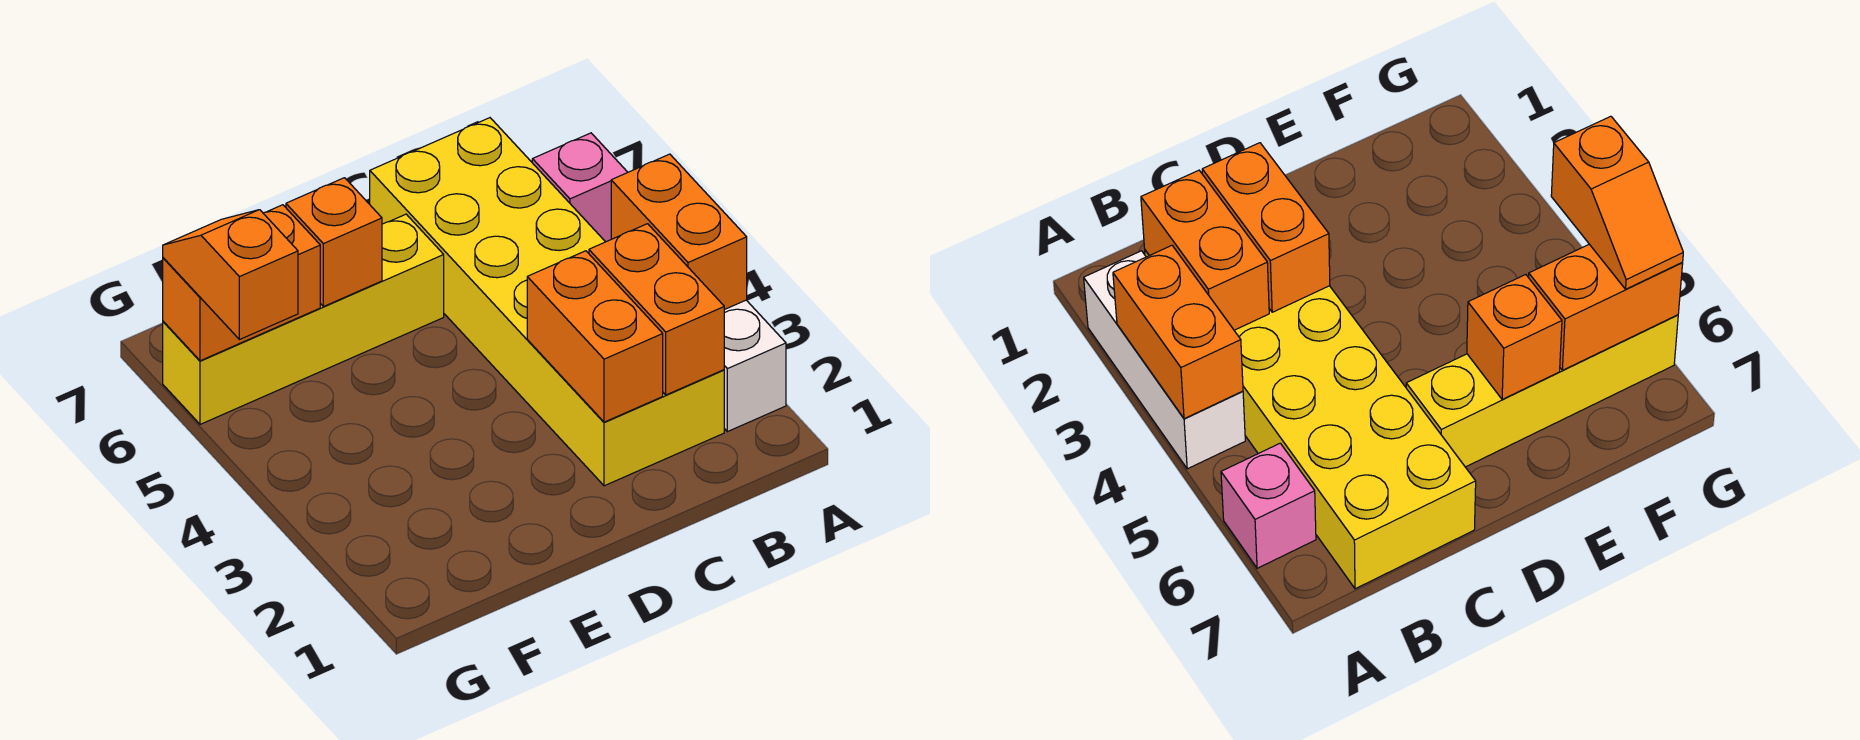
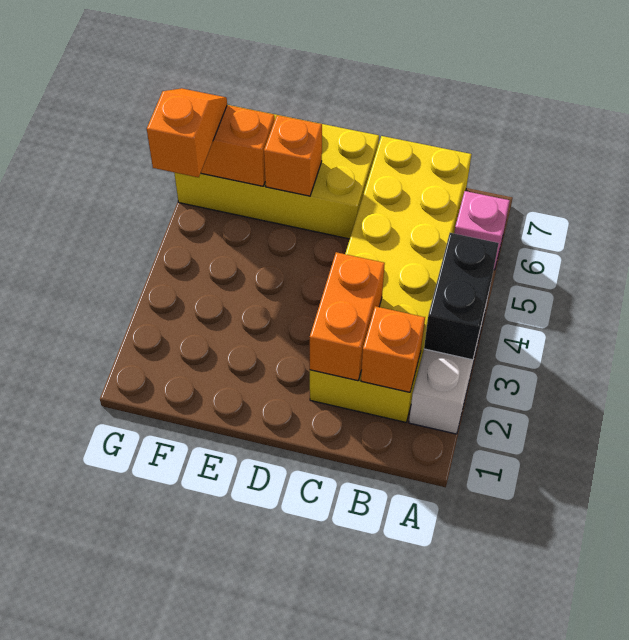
orange brick A3:A4 level 2 -> black brick A3:A4 level 2
orange brick B2:B3 level 2 -> orange brick B2 level 2
yellow brick D6:G6 level 1 -> yellow brick D6:G7 level 1

